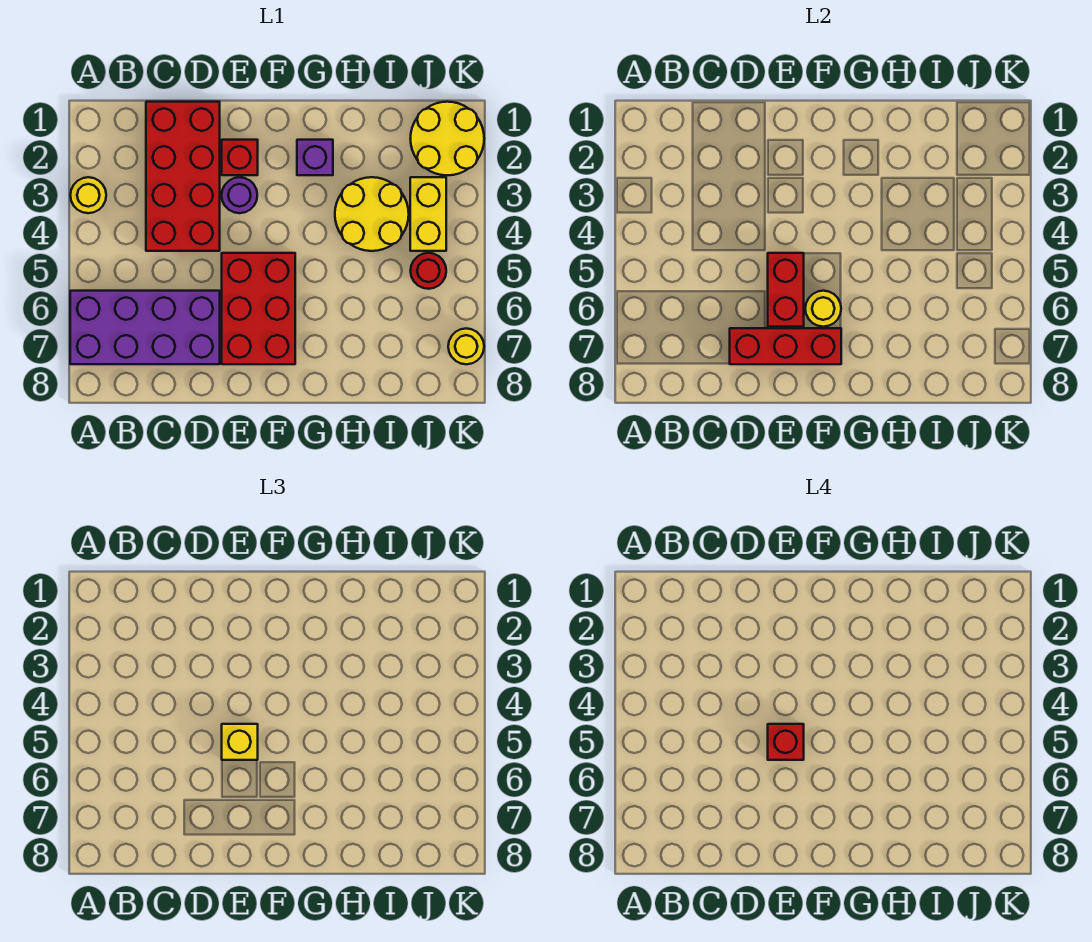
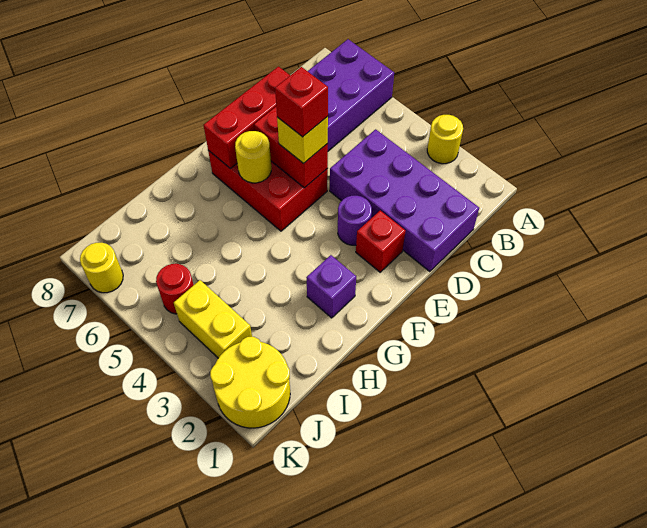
red brick C1:D4 level 1 -> purple brick C1:D4 level 1
yellow round brick H3:I4 level 1 -> none

